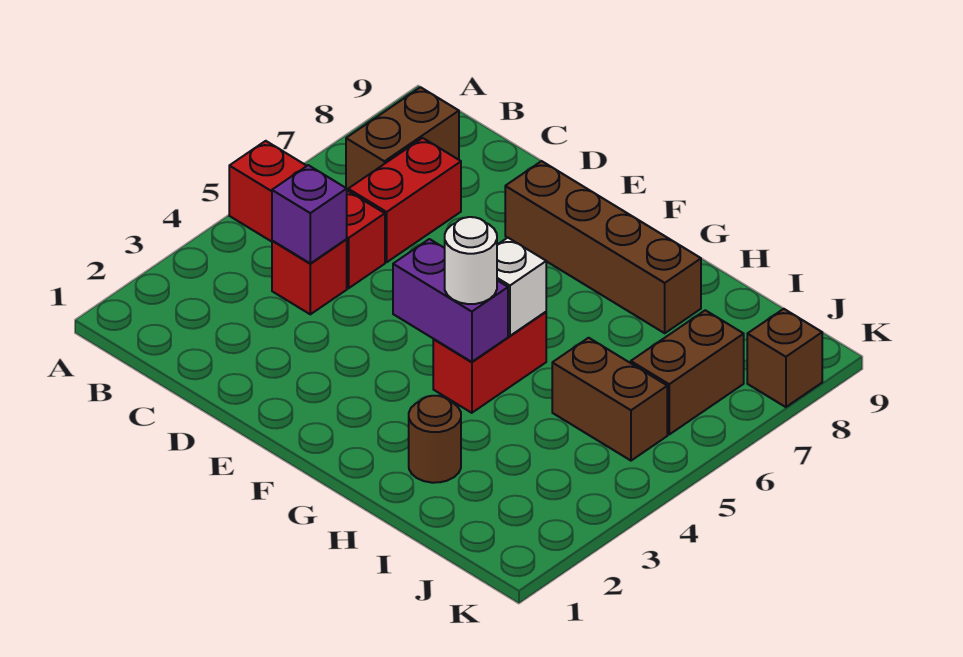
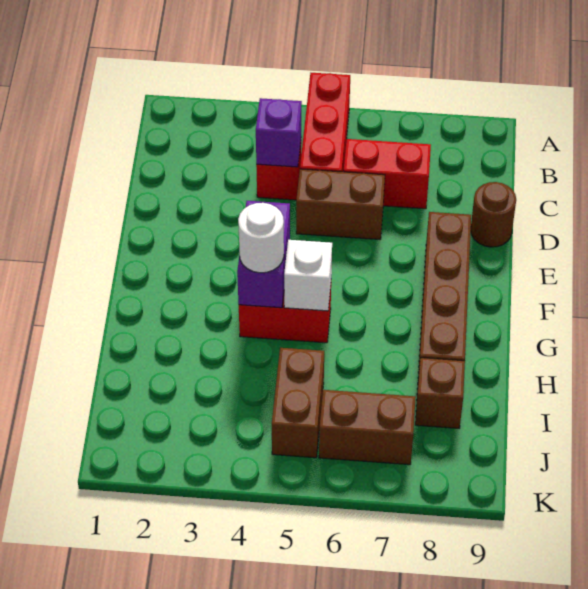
brown brick B7:B8 level 1 -> brown brick D5:D6 level 1
brown round brick H2 level 1 -> brown round brick D9 level 1
brown brick K8 level 1 -> brown brick I8 level 1

